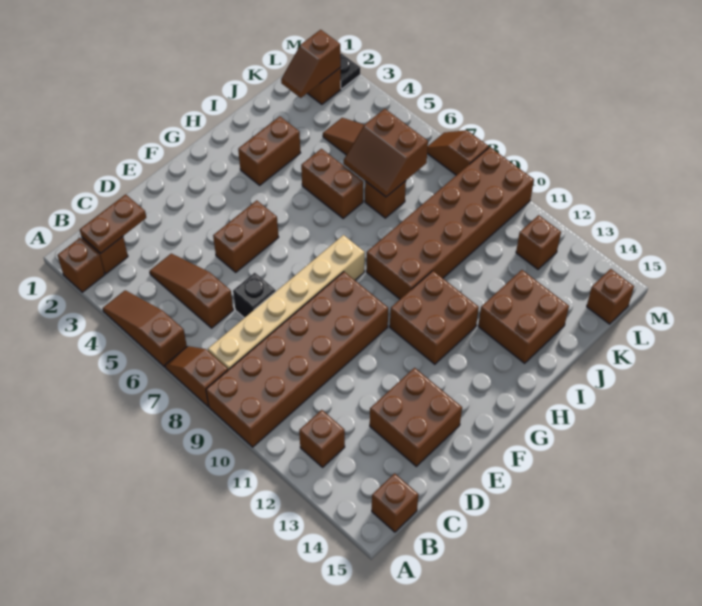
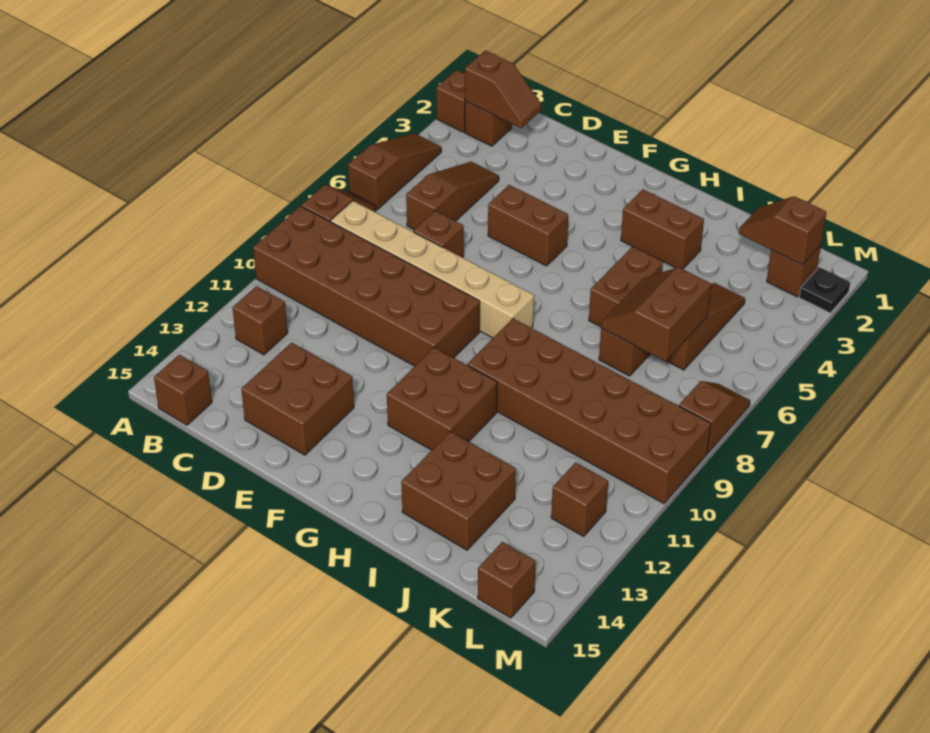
brown plate B2:C2 level 2 -> brown slope B2:C2 level 2 top B
black brick D7 level 1 -> brown brick D7 level 1

